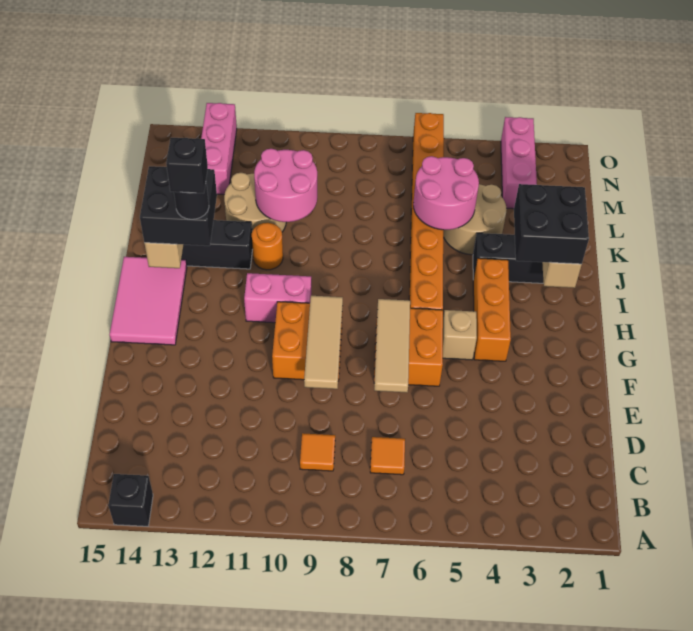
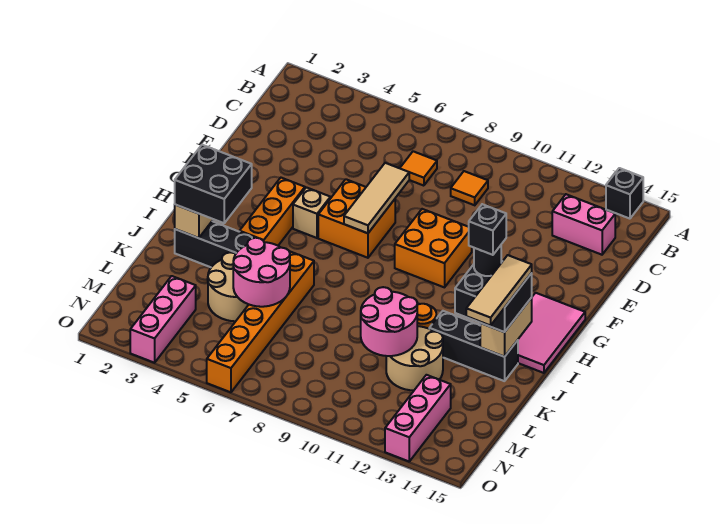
tan tile E9:G9 level 2 -> tan tile I14:K14 level 4
orange brick H6:O6 level 1 -> orange brick J6:O6 level 1
pink brick H10:H11 level 1 -> pink brick C13:C14 level 1

